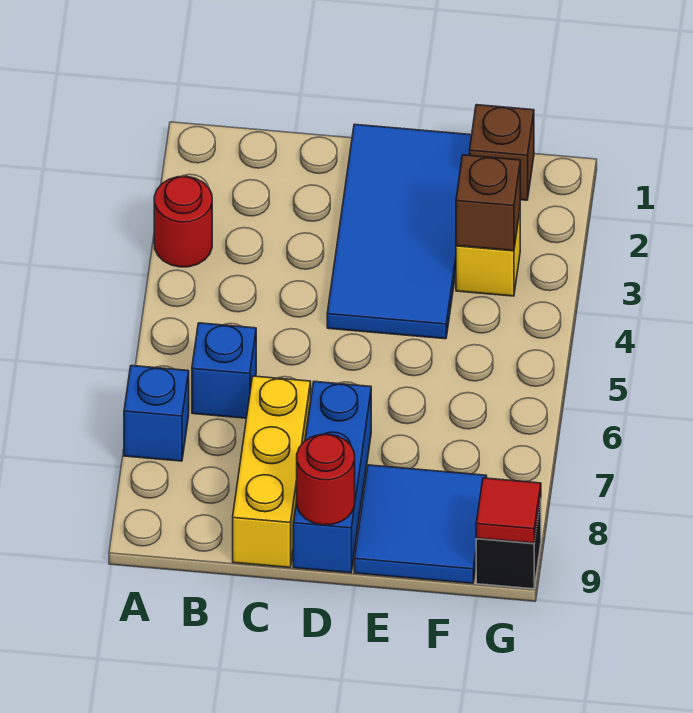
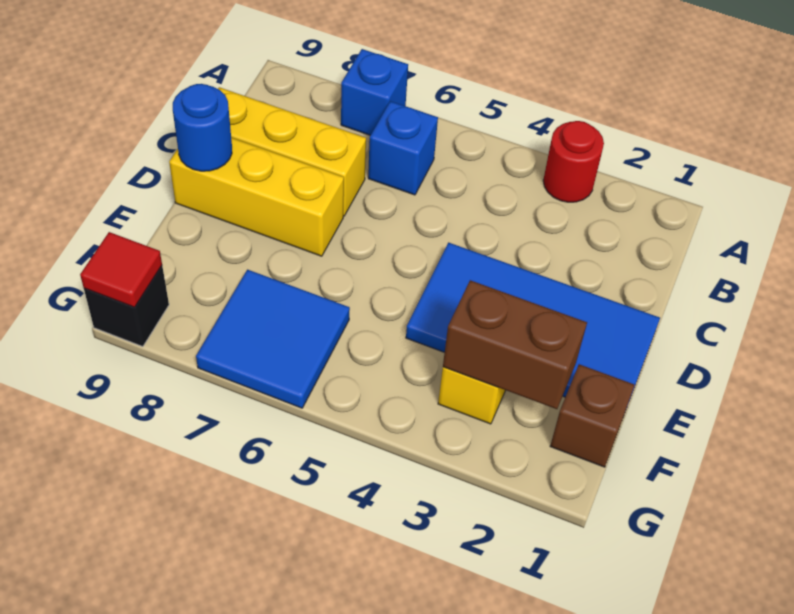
blue brick D7:D9 level 1 -> yellow brick D7:D9 level 1
red round brick D9 level 2 -> blue round brick D9 level 2
blue tile E8:F9 level 1 -> blue tile F6:G7 level 1
brown brick F3 level 2 -> brown brick F2:F3 level 2

